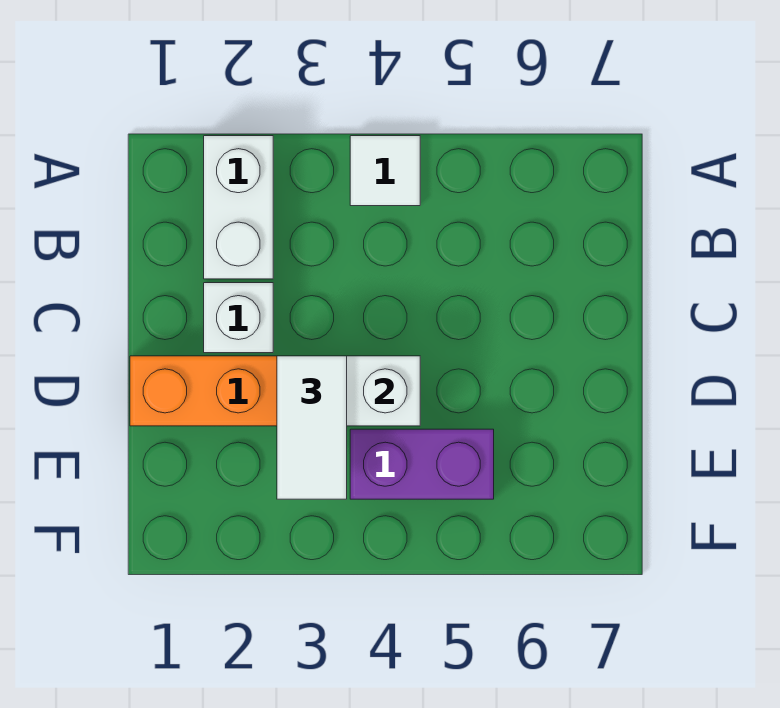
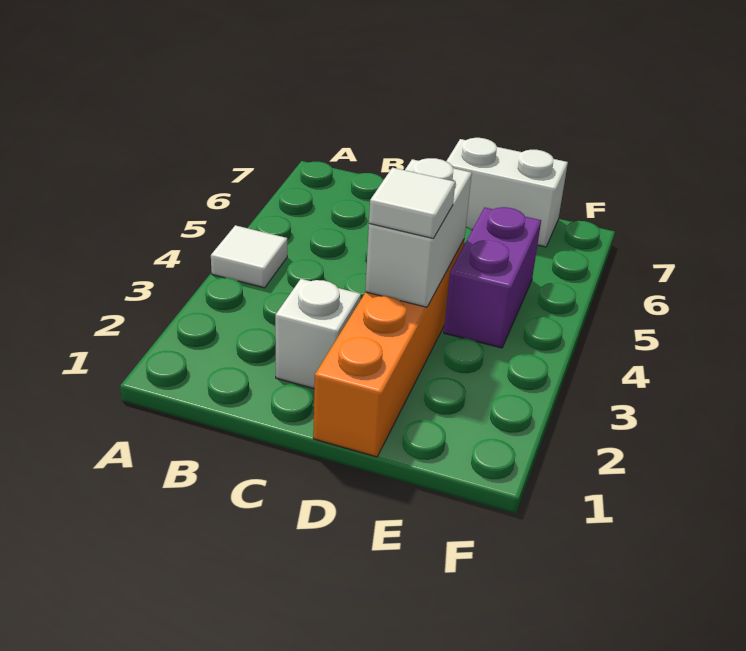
white brick A2:B2 level 1 -> white brick D7:E7 level 1
white tile D3:E3 level 3 -> white tile D3 level 3

